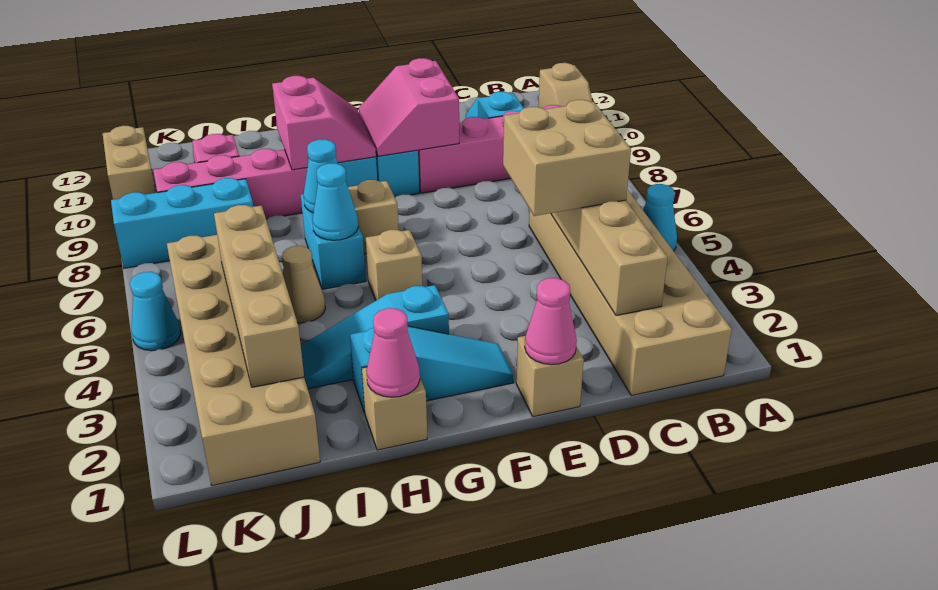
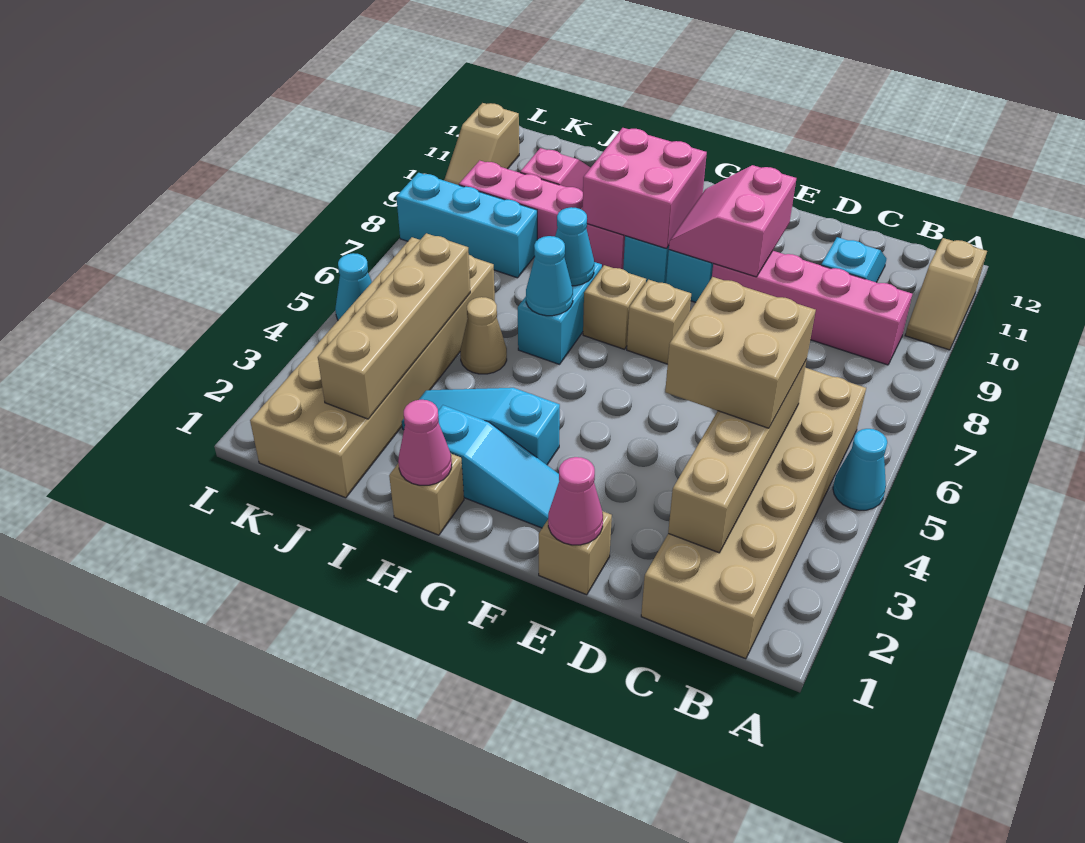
tan brick G5 level 1 -> tan brick F7 level 1
pink slope G9:H10 level 2 top H -> pink brick G9:H10 level 2
tan brick L10:L11 level 1 -> tan slope L10:L11 level 1 top 11

